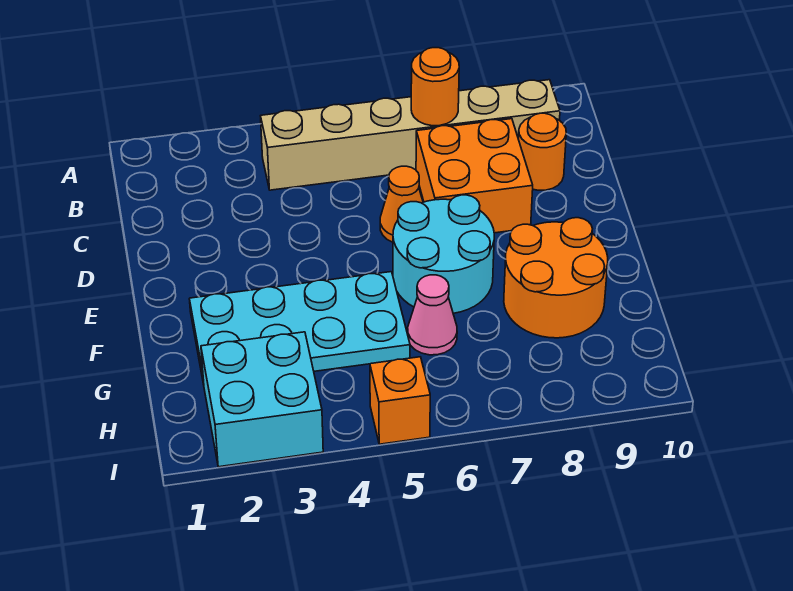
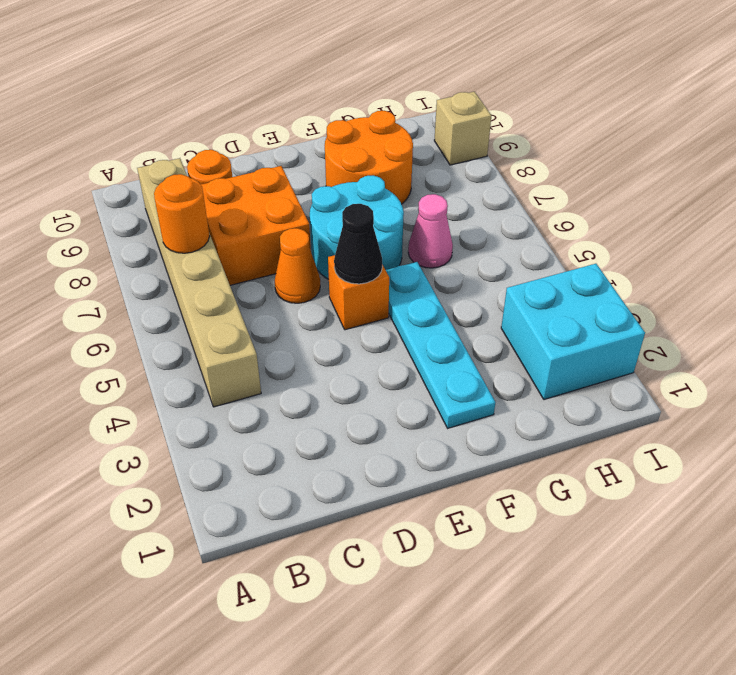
none -> black cone E5 level 2
cyan plate F2:G5 level 1 -> cyan plate F2:F5 level 1
orange brick I5 level 1 -> orange brick E5 level 1
none -> tan brick I9 level 1

